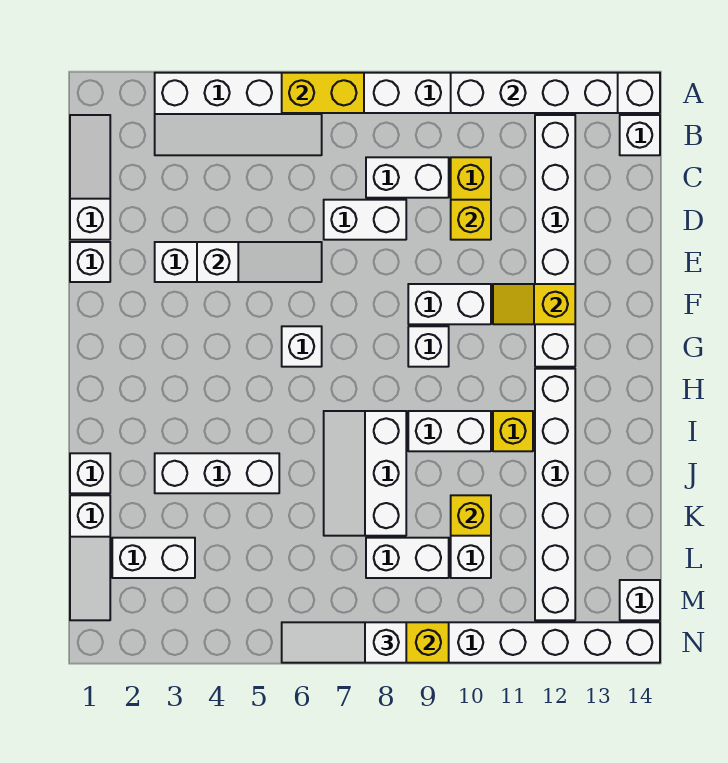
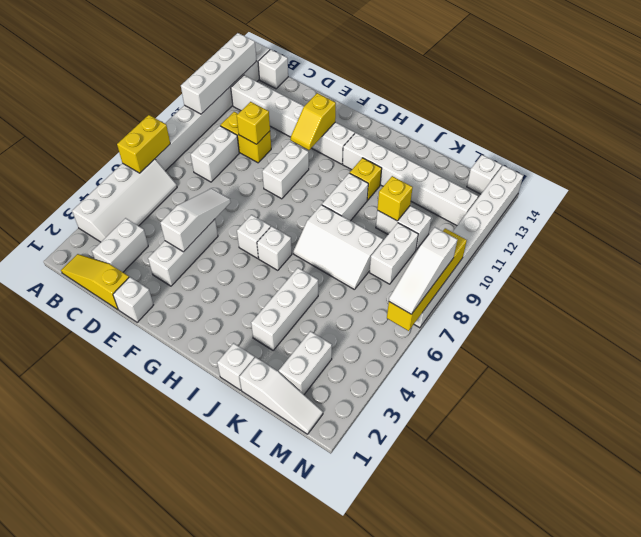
white slope B1:D1 level 1 top D -> yellow slope B1:D1 level 1 top D
white brick D7:D8 level 1 -> white brick C2:C3 level 1
white brick G9 level 1 -> white brick H6 level 1

